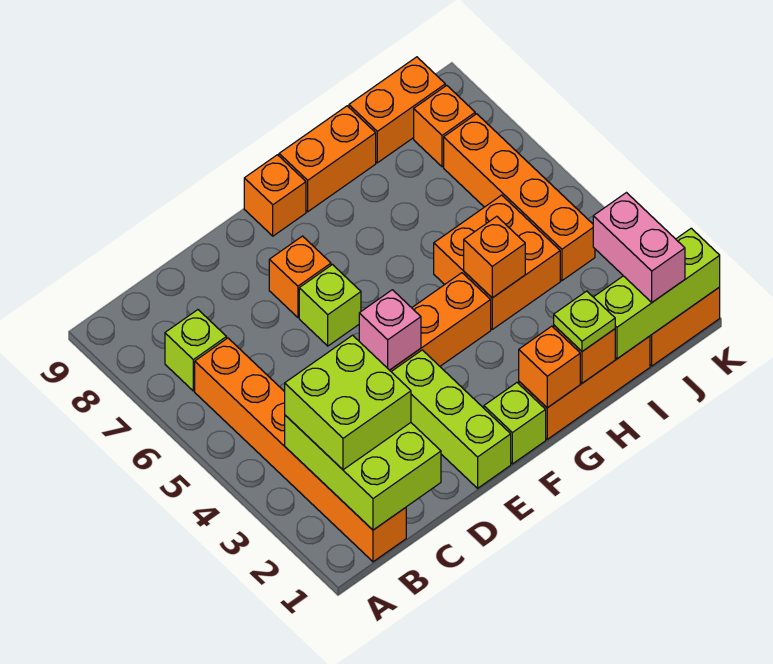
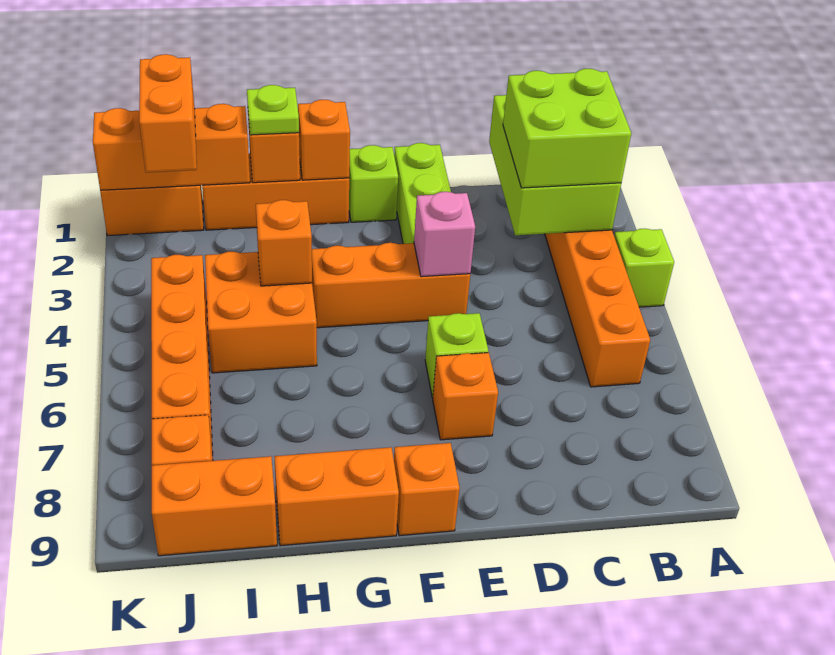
lime brick B7 level 1 -> lime brick A4 level 1
lime brick I1:K1 level 2 -> orange brick I1:K1 level 2
pink brick J1:J2 level 3 -> orange brick J1:J2 level 3

